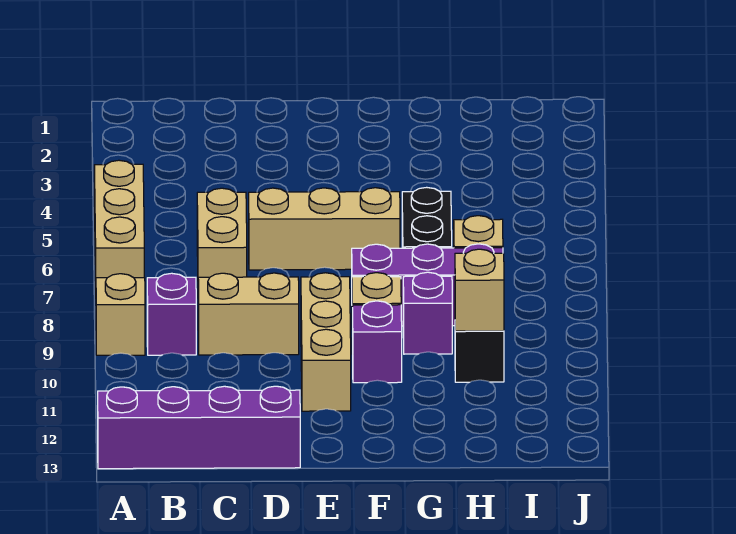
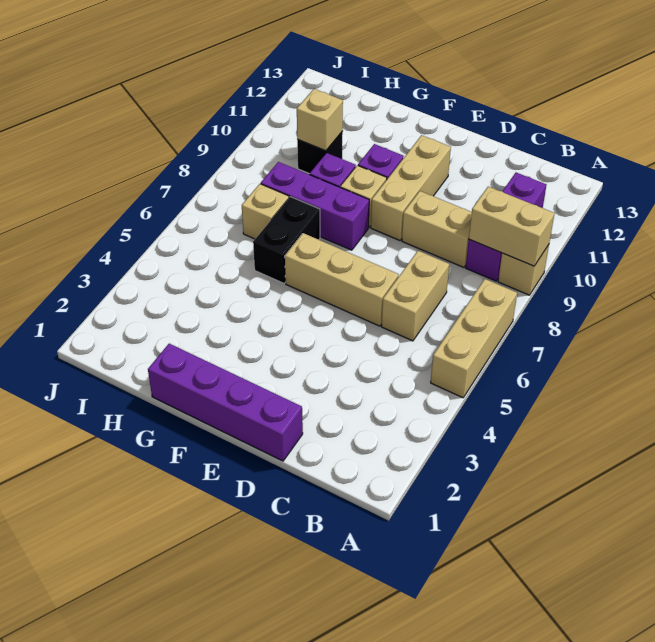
none -> tan brick A9:B9 level 2
purple brick A13:D13 level 1 -> purple brick D1:G1 level 1
purple brick B9 level 1 -> purple brick B9:B11 level 1

